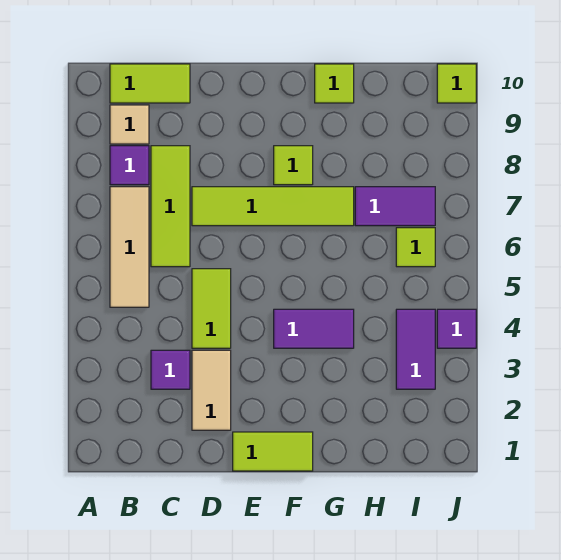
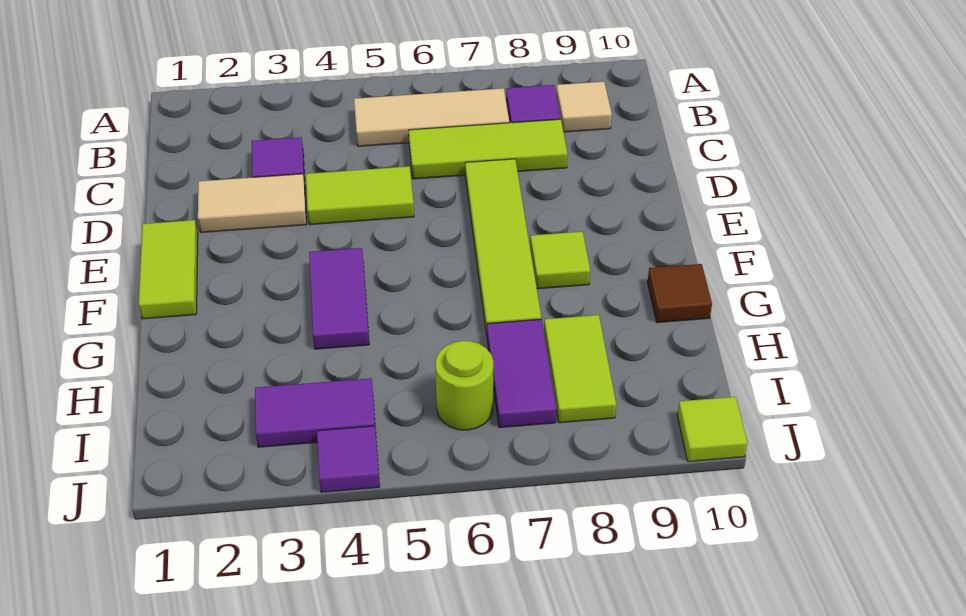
lime tile B10:C10 level 1 -> lime tile H8:I8 level 1
lime tile G10 level 1 -> brown tile G10 level 1
lime tile I6 level 1 -> lime round brick I6 level 1

